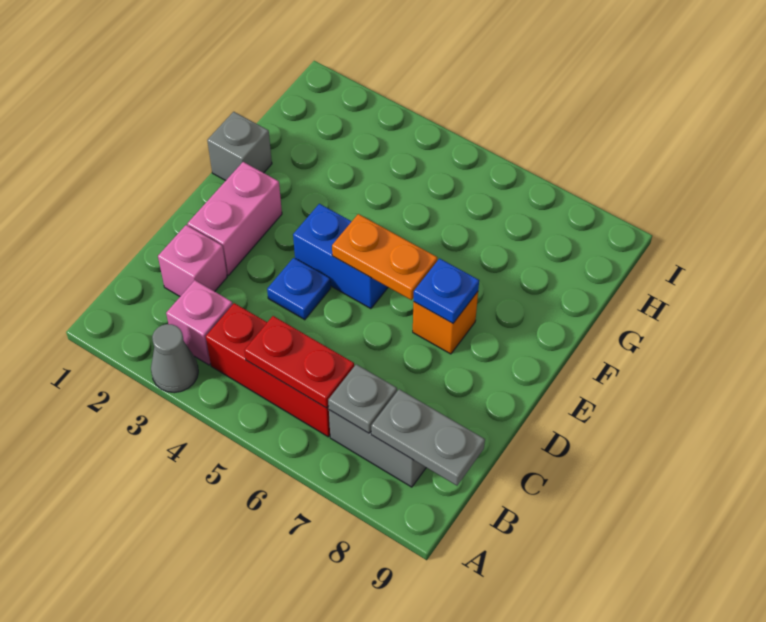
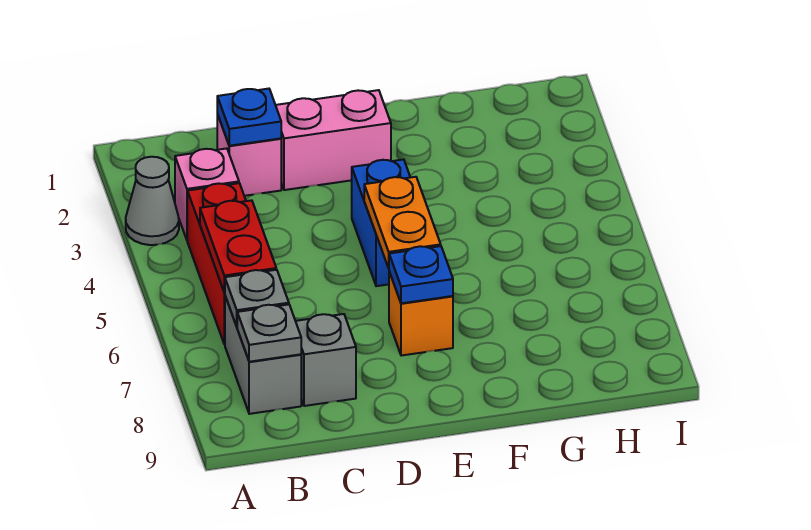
grey plate B8:B9 level 2 -> grey plate B8 level 2
blue plate D4 level 1 -> blue plate C2 level 2
grey brick F1 level 1 -> grey brick C8 level 1

